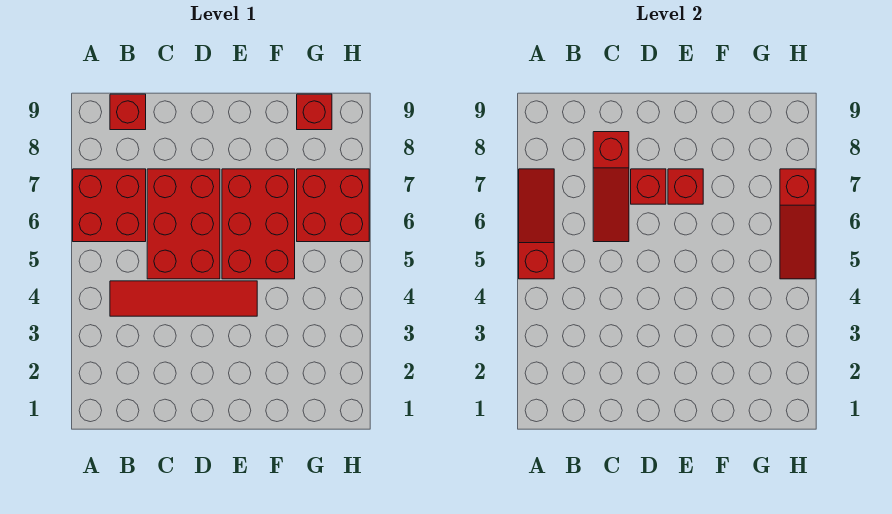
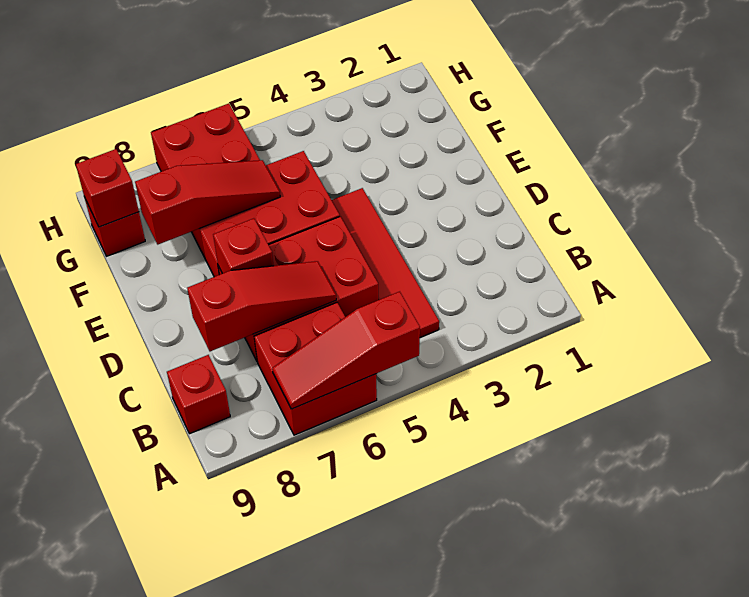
red brick E7 level 2 -> red brick G9 level 2
red slope H5:H7 level 2 top 7 -> red slope F6:F8 level 2 top 8

